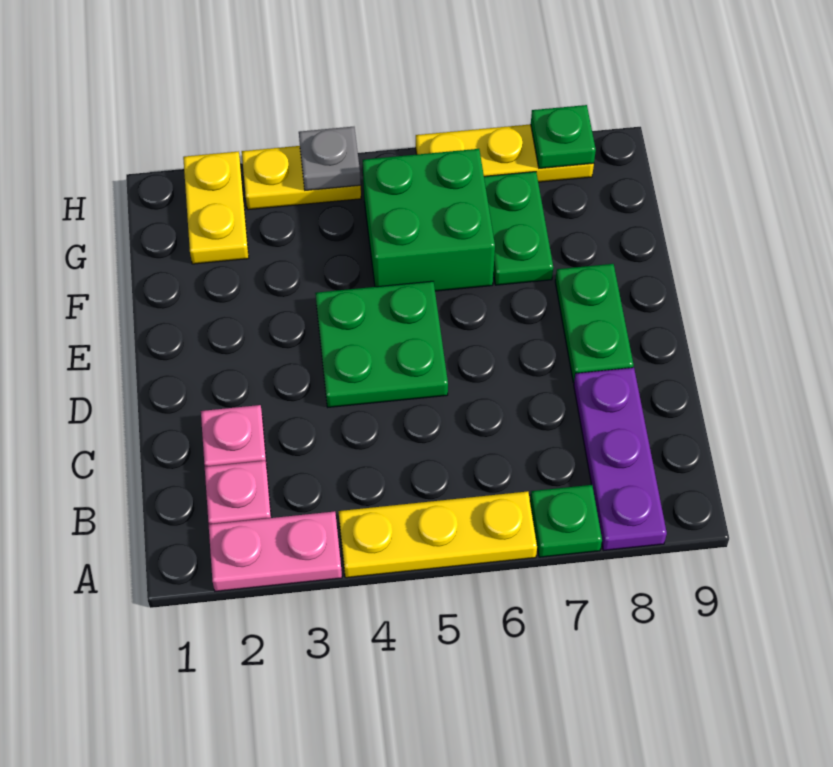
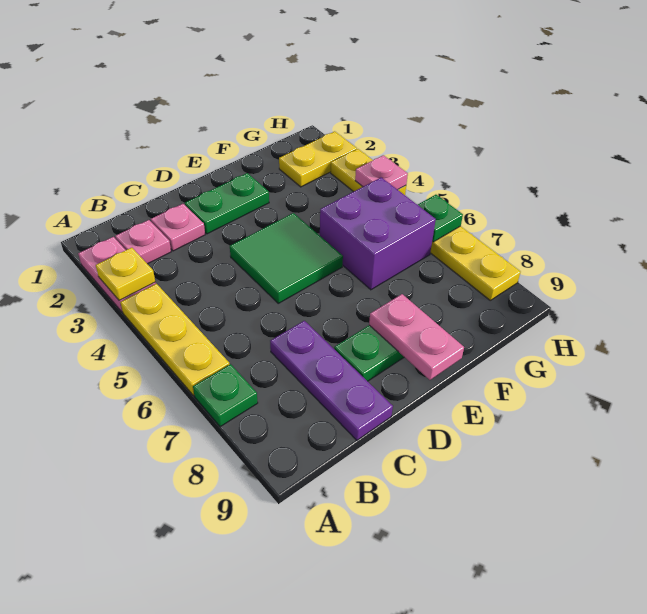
none -> yellow plate A3 level 2
purple plate A8:C8 level 1 -> purple plate C7:C9 level 1
green plate D4:E5 level 1 -> green tile D4:E5 level 1
none -> pink plate E8:E9 level 2
green brick F5:G6 level 1 -> purple brick F5:G6 level 1
green plate F7:G7 level 1 -> green plate D2:E2 level 1
grey plate H4 level 2 -> pink plate H4 level 2
green plate H8 level 2 -> green plate H6 level 2

